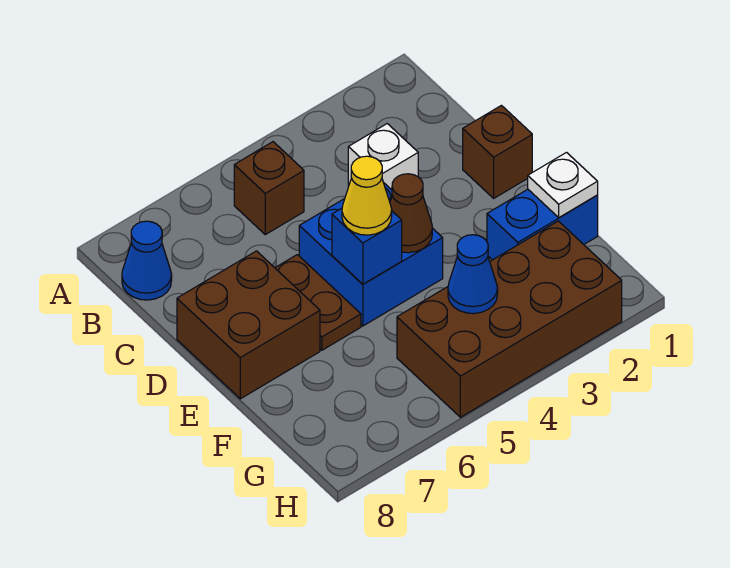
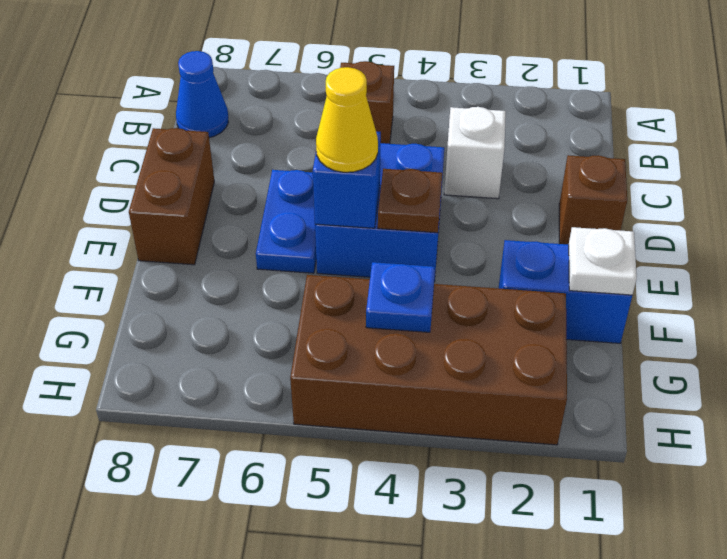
brown plate D6:E6 level 1 -> blue plate D6:E6 level 1
brown brick D7:E8 level 1 -> brown brick D8:E8 level 1
brown cone E4 level 2 -> brown plate E4 level 2
blue cone G4 level 2 -> blue plate G4 level 2

